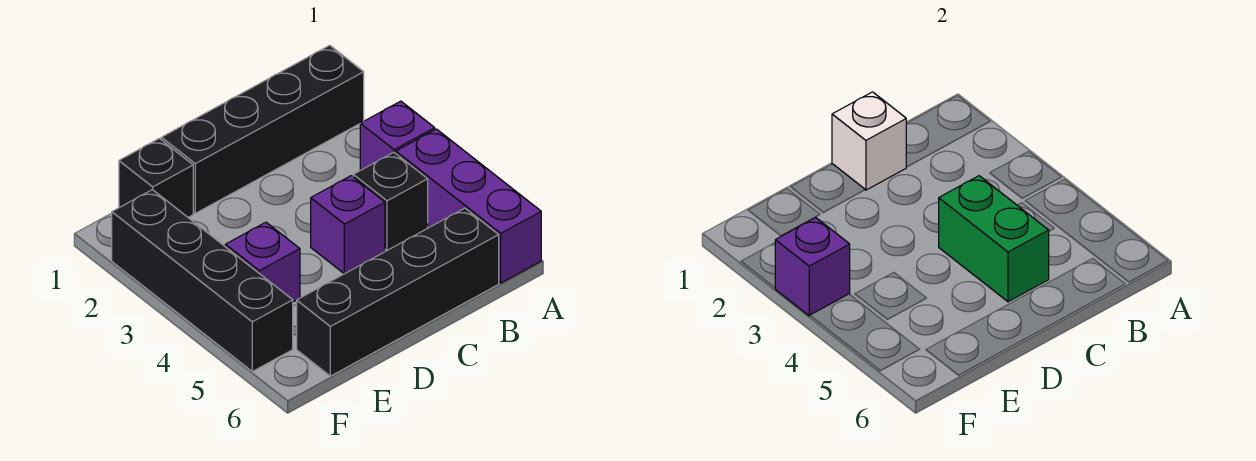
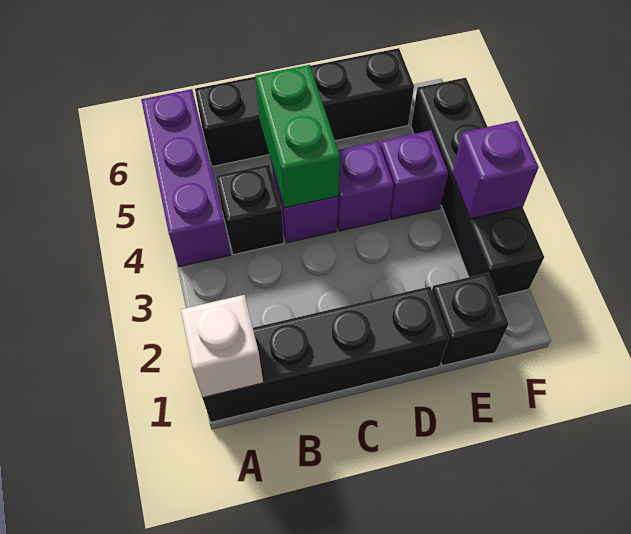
purple brick A3 level 1 -> purple brick D4 level 1
white brick C1 level 2 -> white brick A1 level 2

